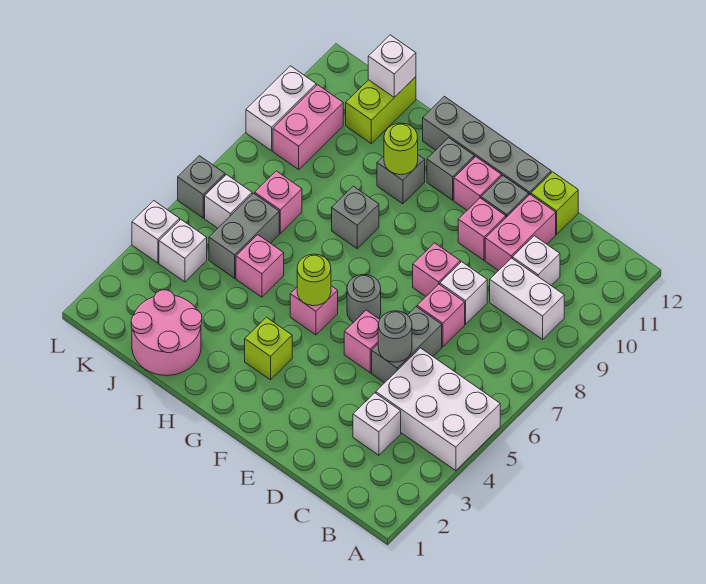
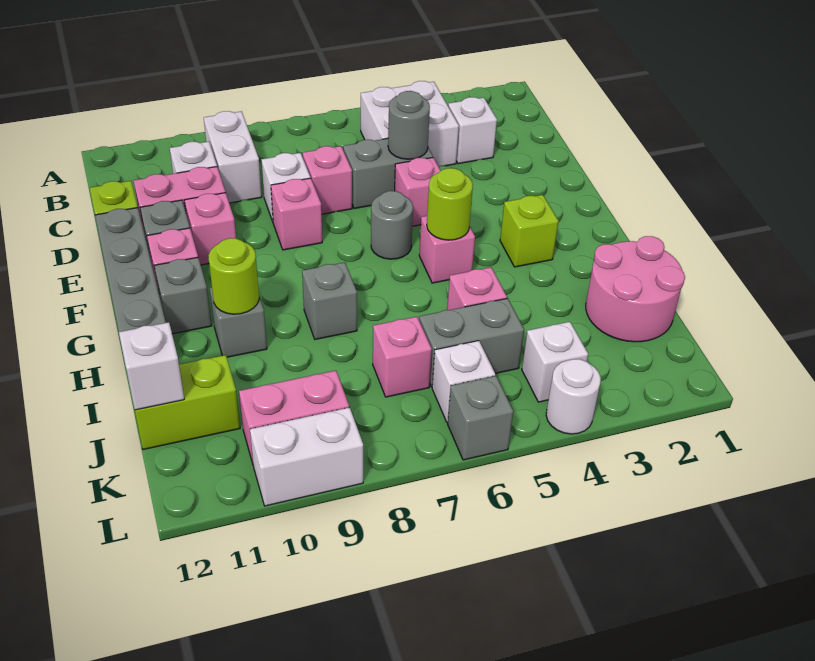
white brick A4:C5 level 1 -> white brick B4:C5 level 1
white brick L4 level 1 -> white round brick L4 level 1

